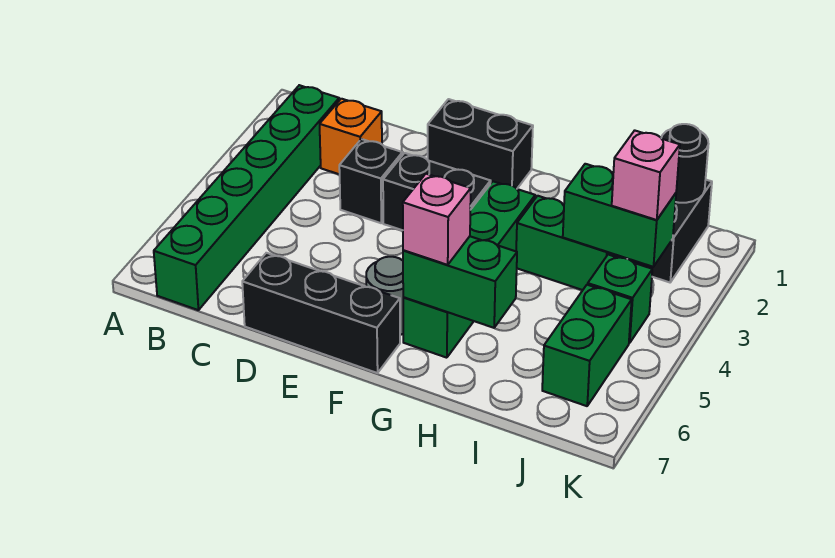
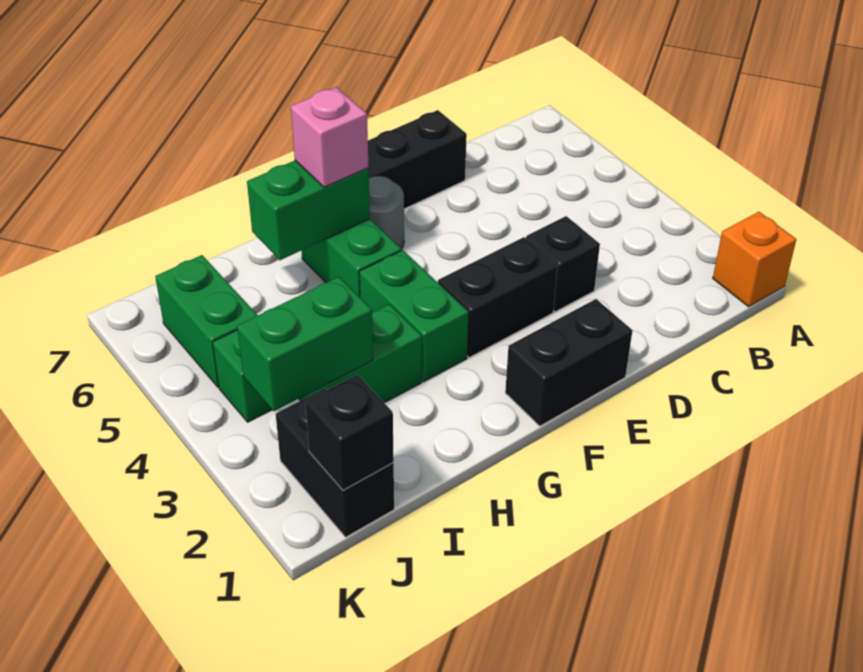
green brick B2:B7 level 1 -> none
orange brick C2 level 1 -> orange brick A1 level 1
black round brick J1 level 2 -> black brick J1 level 2
pink brick J3 level 3 -> none

